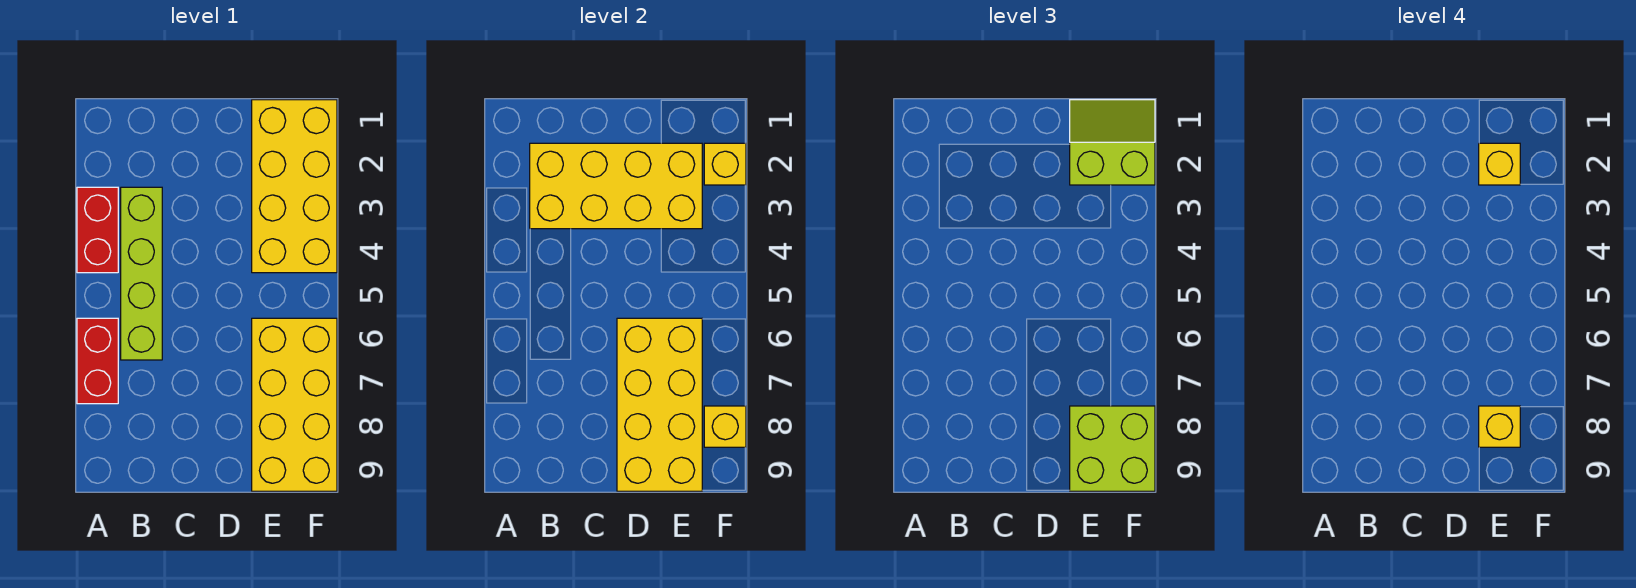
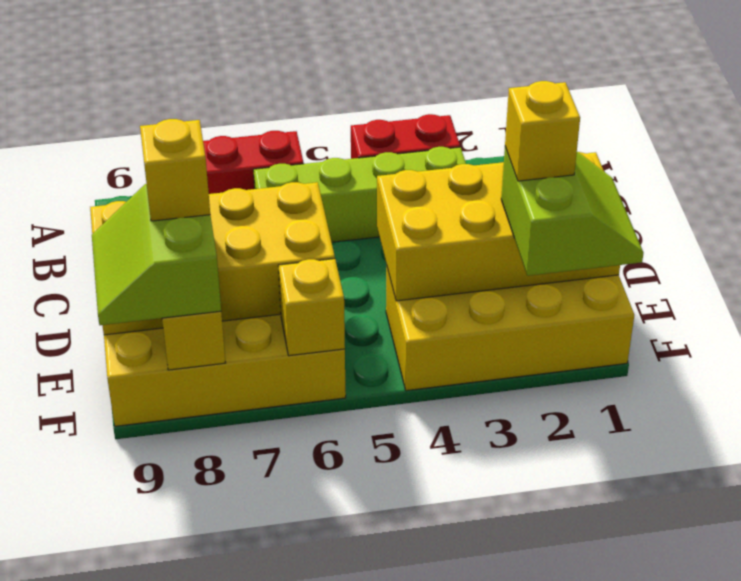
yellow brick B2:E3 level 2 -> yellow brick D1:E4 level 2
lime brick E8:F9 level 3 -> lime slope E8:F9 level 3 top 8
yellow brick F2 level 2 -> yellow brick F6 level 2

